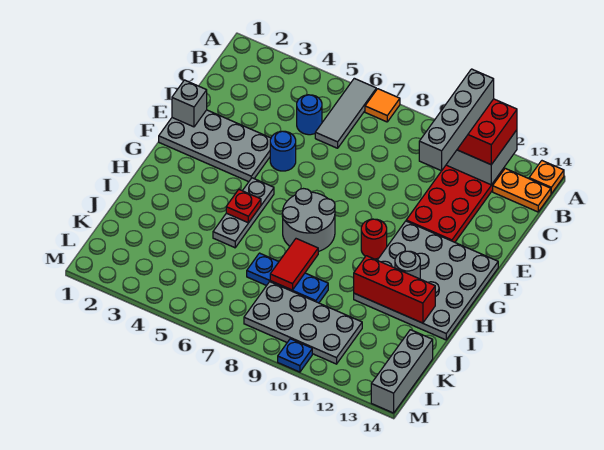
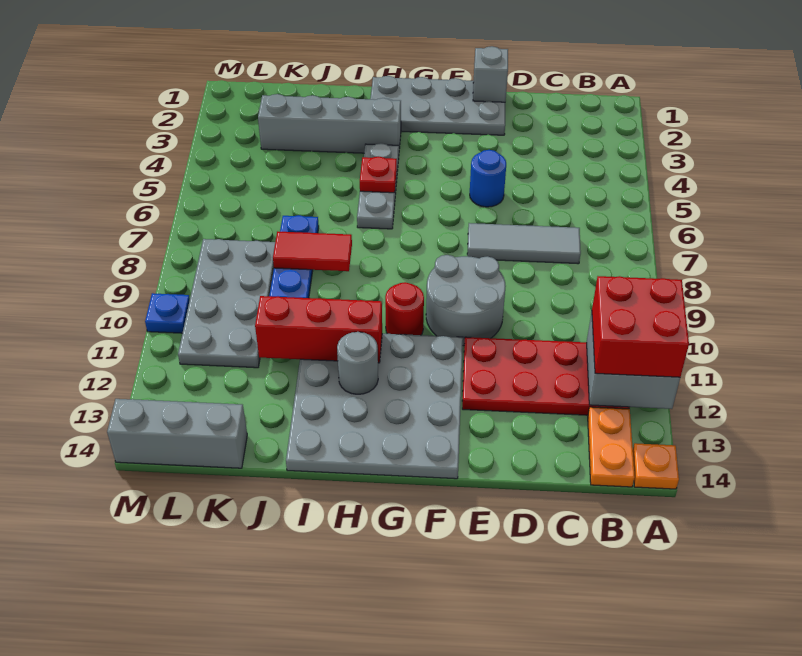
grey tile A6:C6 level 1 -> grey tile C7:E7 level 1
orange tile A7 level 1 -> none
grey brick A11:D11 level 4 -> grey brick H3:K3 level 1
blue round brick C5 level 1 -> none
grey plate E1:F4 level 1 -> grey plate E1:H2 level 1
grey plate G5:I5 level 1 -> grey plate H4:H6 level 1
grey round brick G7:H8 level 1 -> grey round brick E9:F10 level 1
red brick I11:I13 level 2 -> red brick H11:J11 level 2

